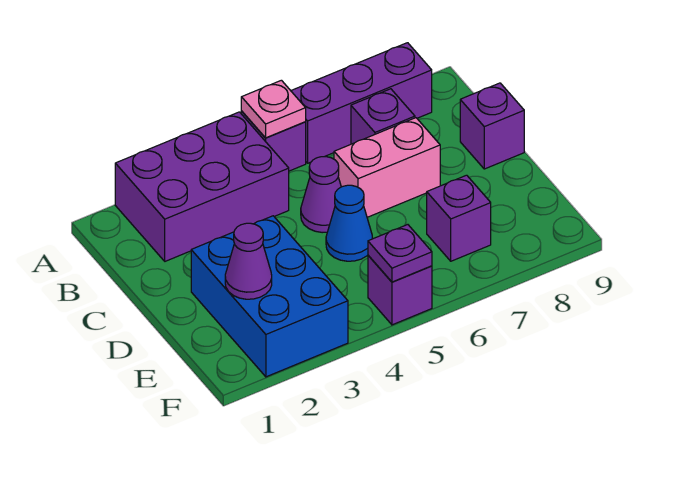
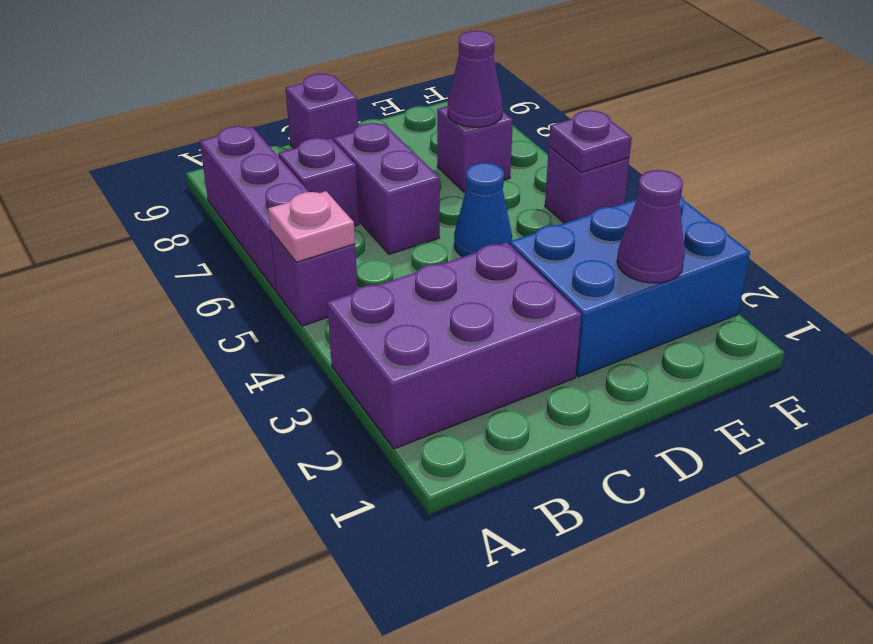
purple brick A2:B4 level 1 -> purple brick A2:C3 level 1
purple cone C5 level 1 -> purple cone E7 level 2
pink brick C6:C7 level 1 -> purple brick C6:C7 level 1

